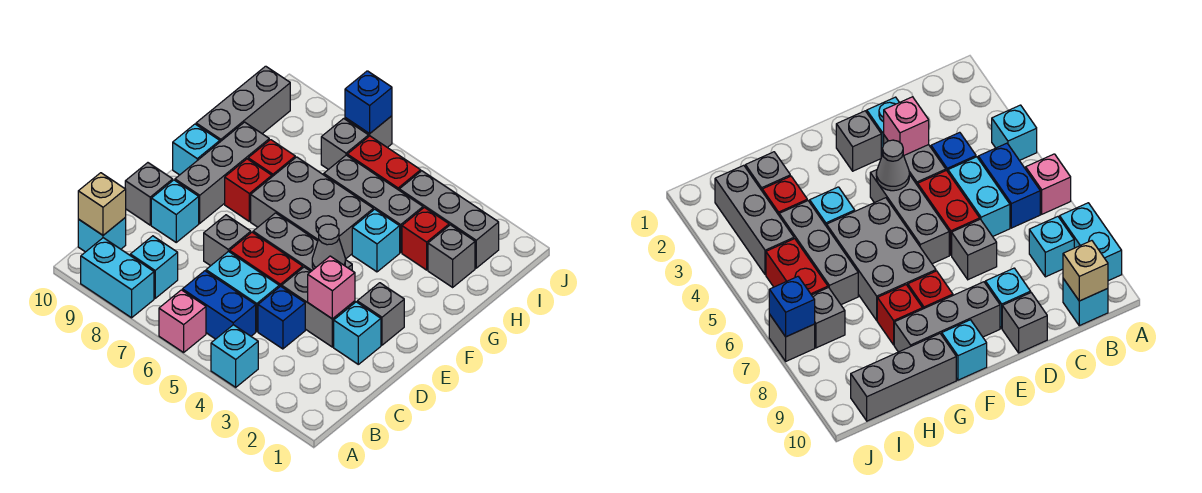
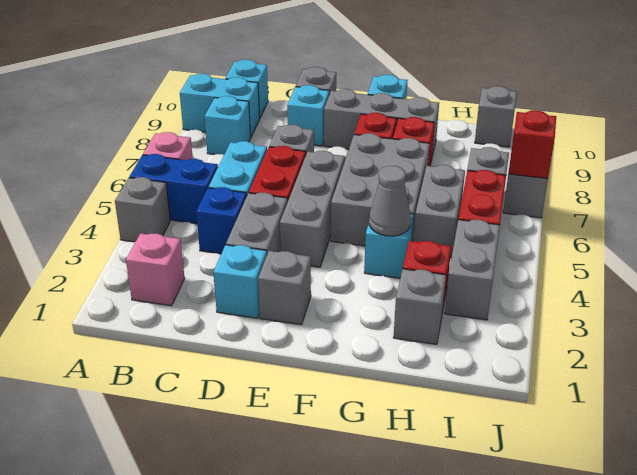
cyan brick A4 level 1 -> grey brick A4 level 1
cyan brick A8:A9 level 1 -> cyan brick A9:B9 level 1
blue brick B5:B6 level 1 -> blue brick A5:B5 level 1
tan brick B10 level 2 -> none
pink brick D3 level 2 -> pink brick B2 level 1
grey cone E4 level 2 -> grey cone G4 level 2
grey brick G10:I10 level 1 -> grey brick I10 level 1
grey brick H4:H6 level 1 -> grey brick H5:H6 level 1
grey brick I2:I4 level 1 -> grey brick I3:I4 level 1
blue brick J7 level 2 -> red brick J7 level 2

